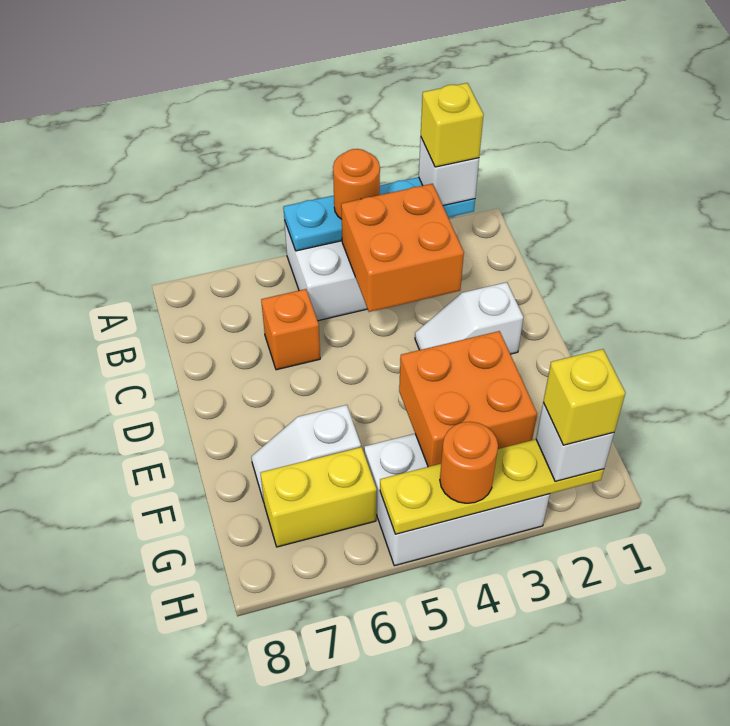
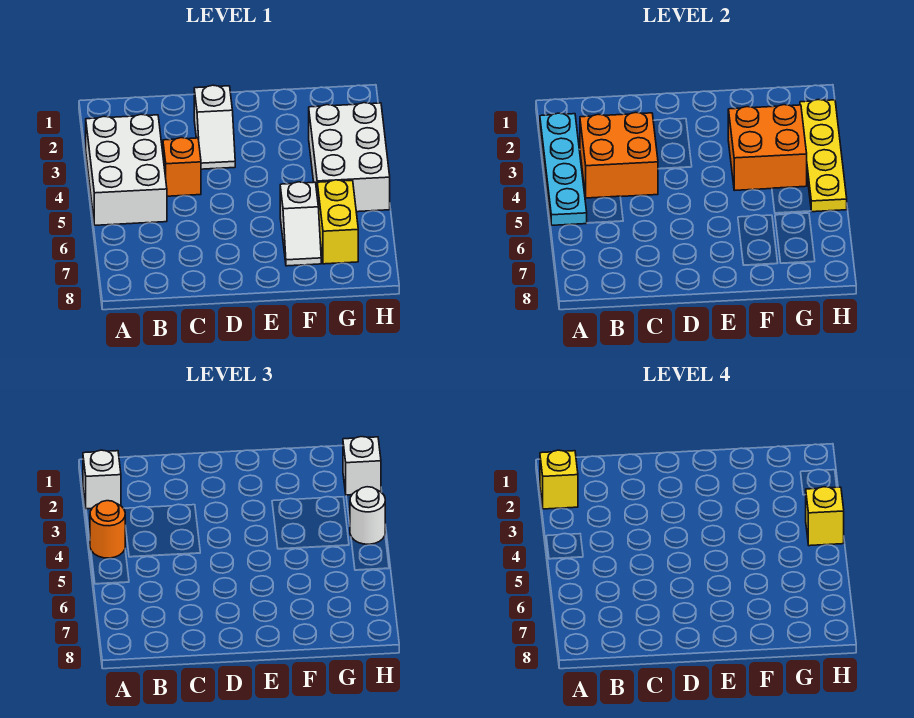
orange brick C6 level 1 -> orange brick C4 level 1
yellow brick H2 level 4 -> yellow brick H4 level 4
orange round brick H4 level 3 -> white round brick H4 level 3

